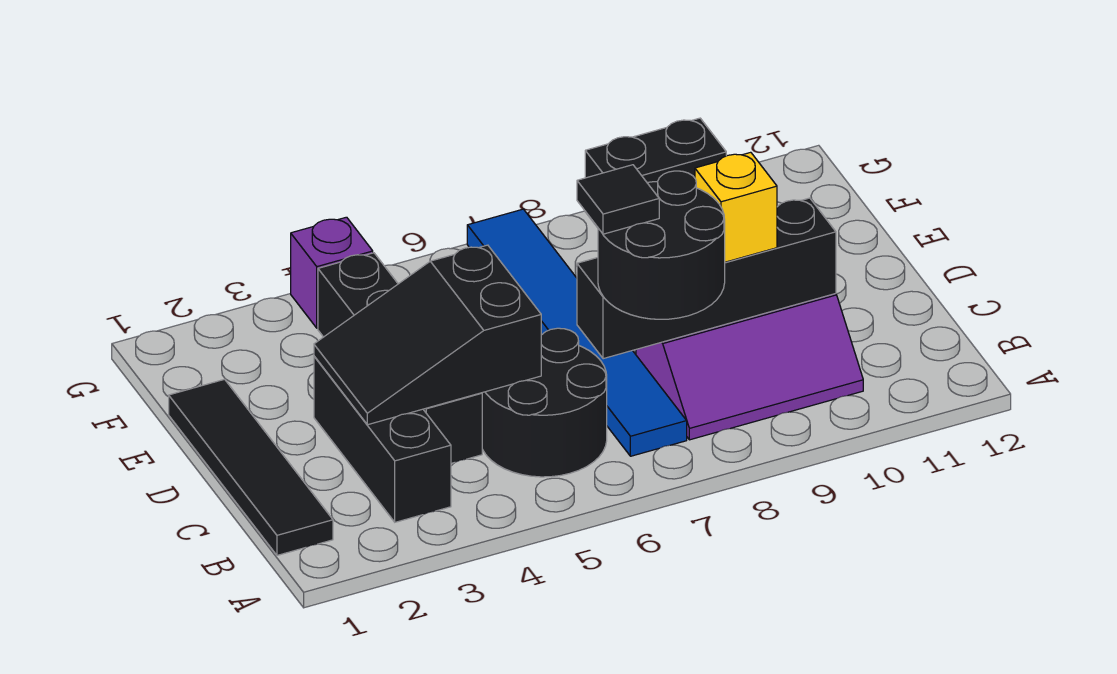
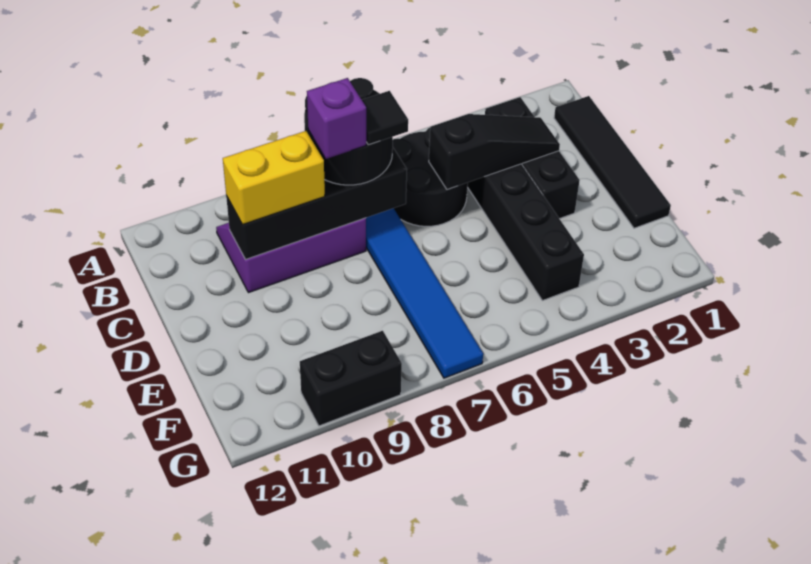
black slope C3:D5 level 2 top 5 -> black slope C3:C5 level 2 top 5
yellow brick C9 level 3 -> yellow brick C9:C10 level 3
purple brick G4 level 1 -> purple brick C8 level 4

